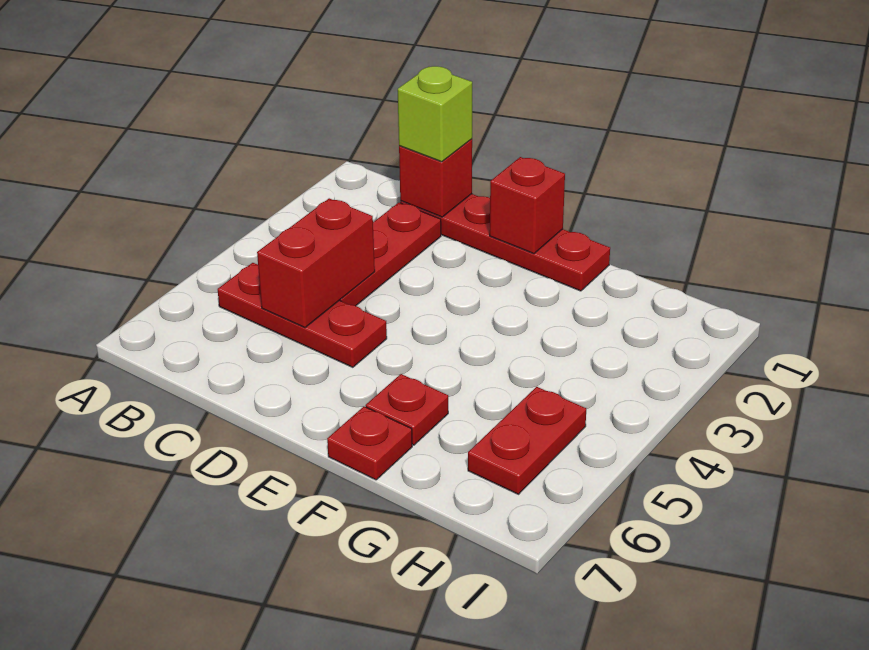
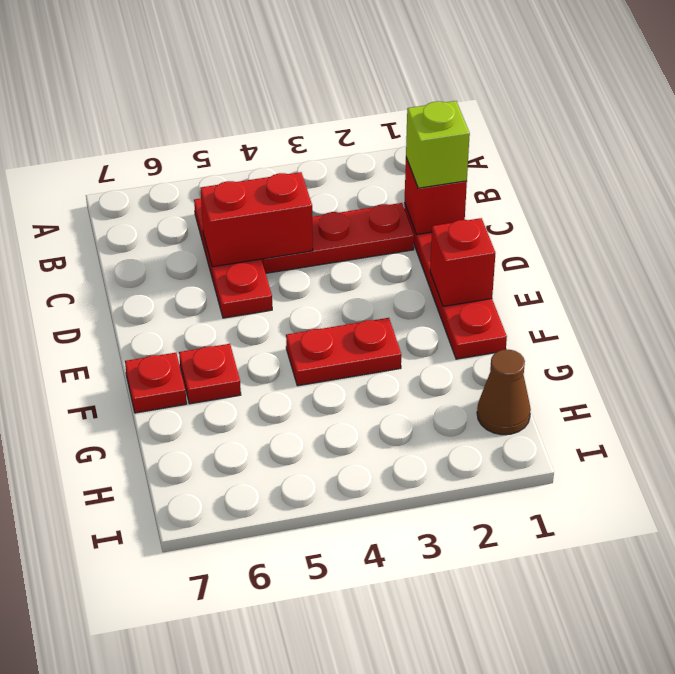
none -> brown cone H1 level 1
red plate H5:H6 level 1 -> red plate F3:F4 level 1

